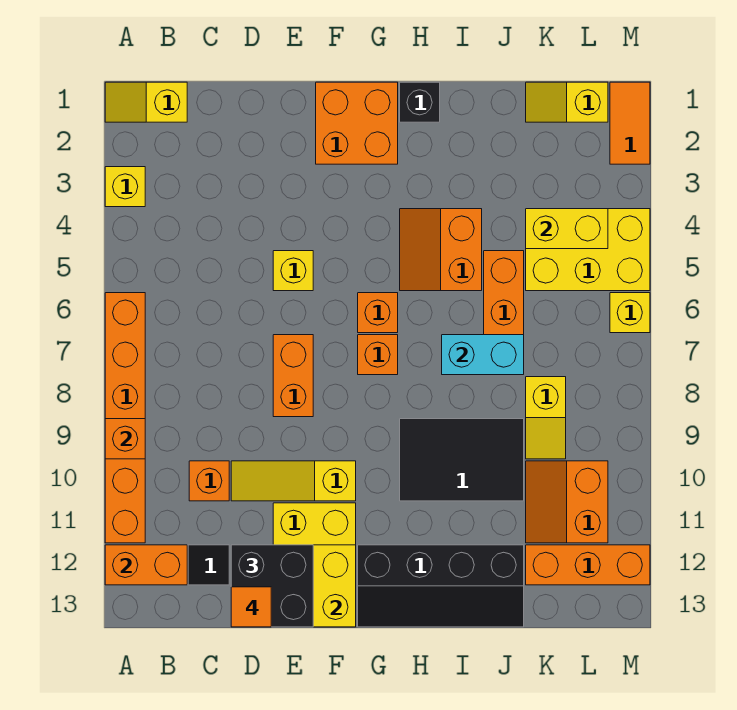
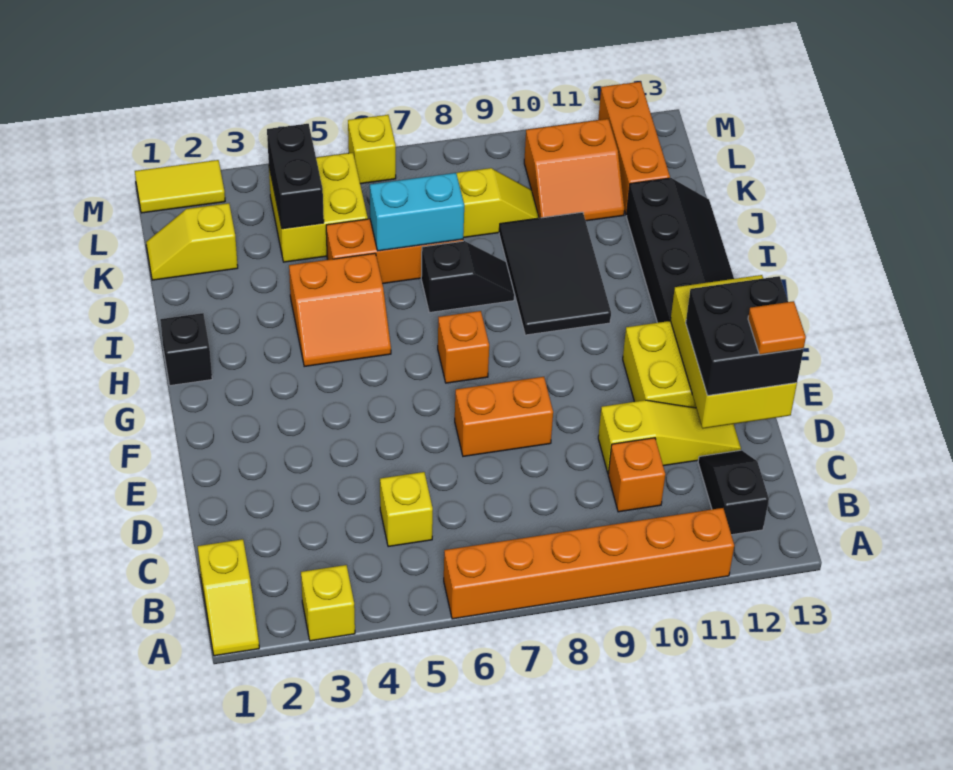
orange brick A9 level 2 -> none
orange brick A12:B12 level 2 -> none
yellow slope D10:F10 level 1 top F -> yellow slope D10:D12 level 1 top 10
yellow brick E5 level 1 -> yellow brick C5 level 1
orange brick F1:G2 level 1 -> none
orange brick G6 level 1 -> none
none -> black slope I7:I8 level 1 top 7
cyan brick I7:J7 level 2 -> cyan brick J6:J7 level 2
yellow slope K1:L1 level 1 top L -> yellow slope K1:K2 level 1 top 2
yellow brick K4:M5 level 1 -> yellow brick K4:L5 level 1
yellow brick K4:L4 level 2 -> black brick K4:L4 level 2
orange tile M1:M2 level 1 -> yellow tile M1:M2 level 1

